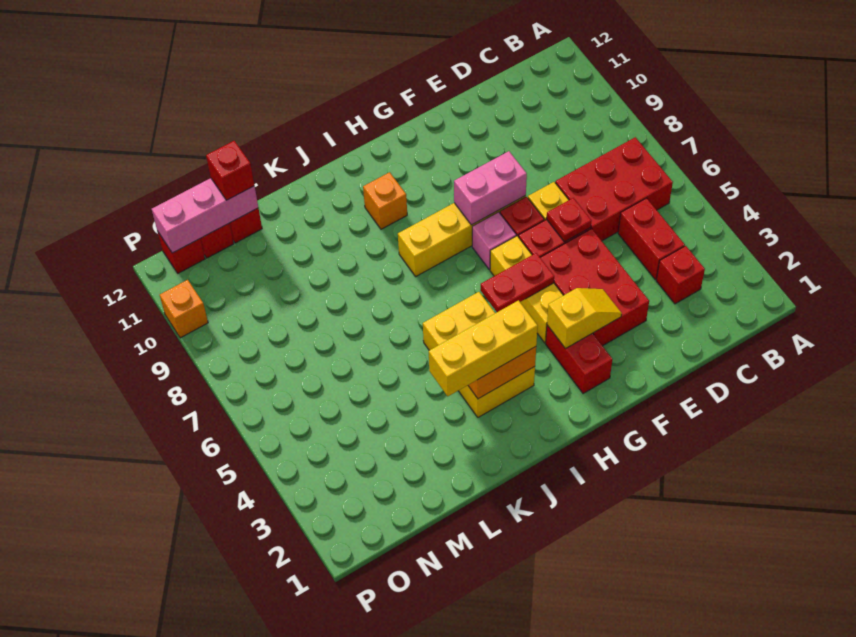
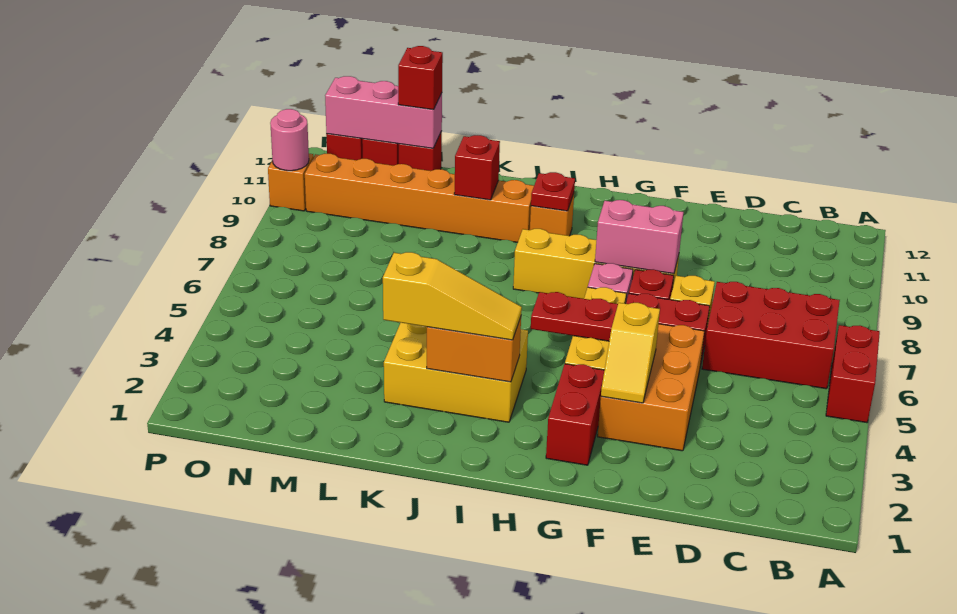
red brick C3 level 1 -> red brick K10 level 2
red brick C4:C5 level 1 -> red brick A5:A6 level 1
red brick E3:F5 level 1 -> orange brick E3:F5 level 1
red plate E6 level 2 -> red plate I10 level 2
yellow slope F3:G3 level 2 top G -> yellow slope F3:F4 level 2 top 4
yellow brick I3:J5 level 1 -> yellow brick I3:K4 level 1
yellow brick I3:K3 level 3 -> yellow slope I3:K3 level 3 top K
none -> orange brick J10:O10 level 1
none -> pink round brick P10 level 2

